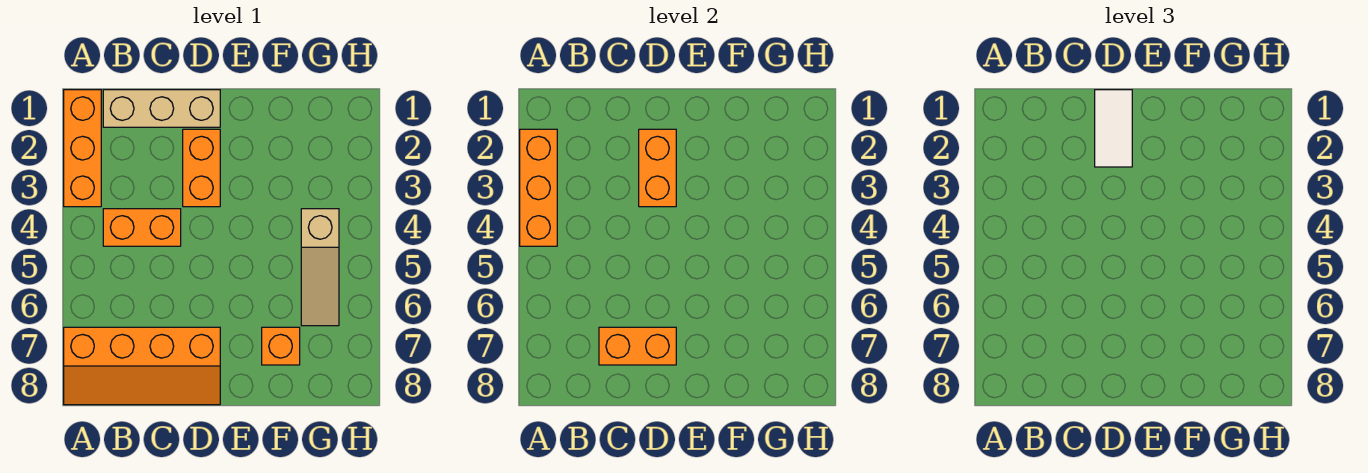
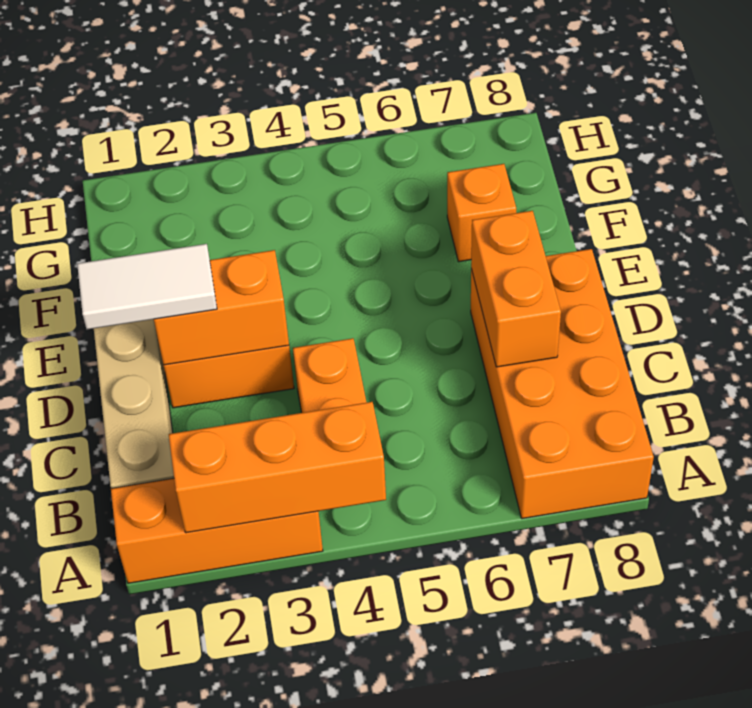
orange slope A7:D8 level 1 top 7 -> orange brick A7:D8 level 1
tan slope G4:G6 level 1 top 4 -> none

